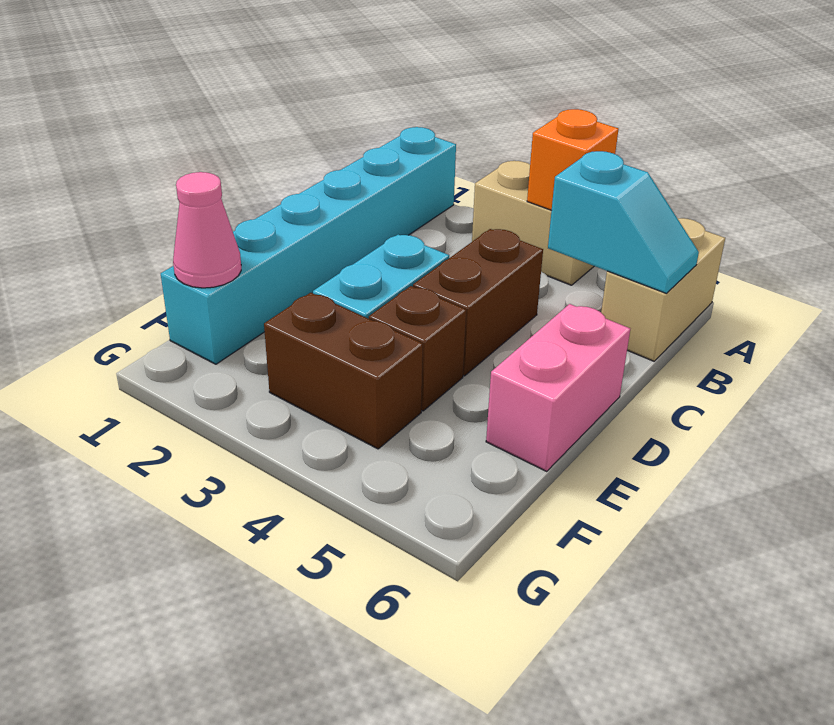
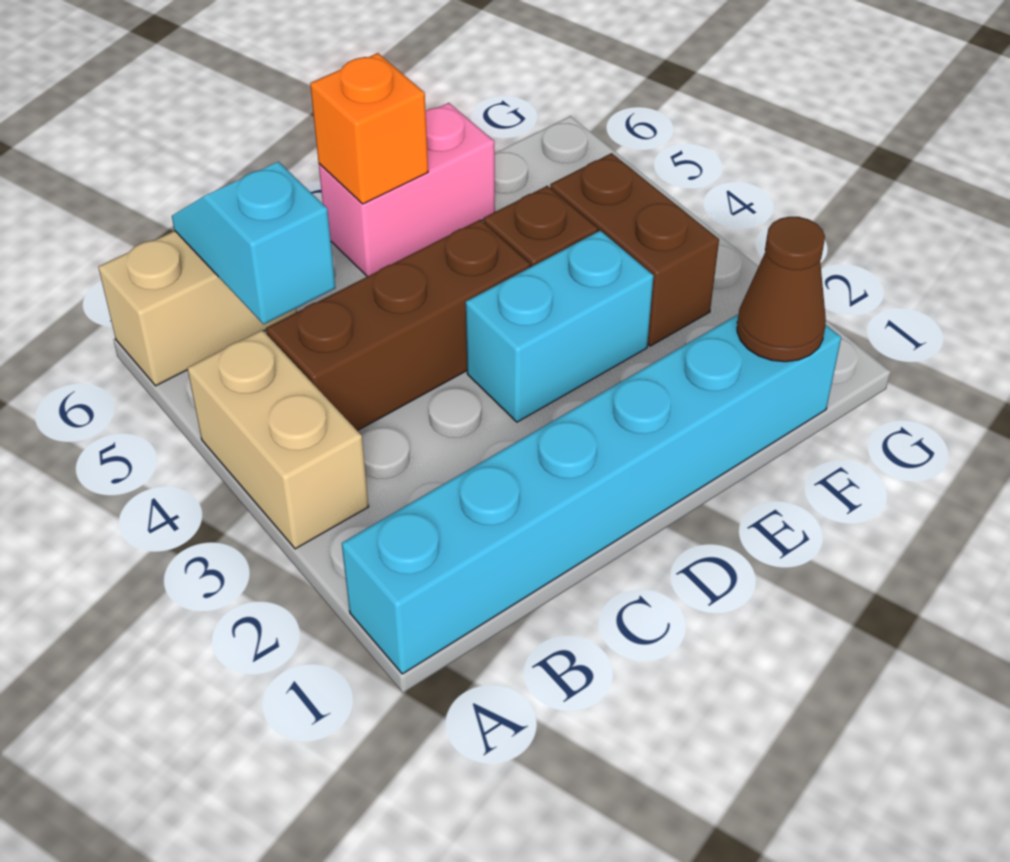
orange brick A4 level 2 -> orange brick D6 level 2
brown brick C4:D4 level 1 -> brown brick B4:D4 level 1
pink cone F1 level 2 -> brown cone F1 level 2

